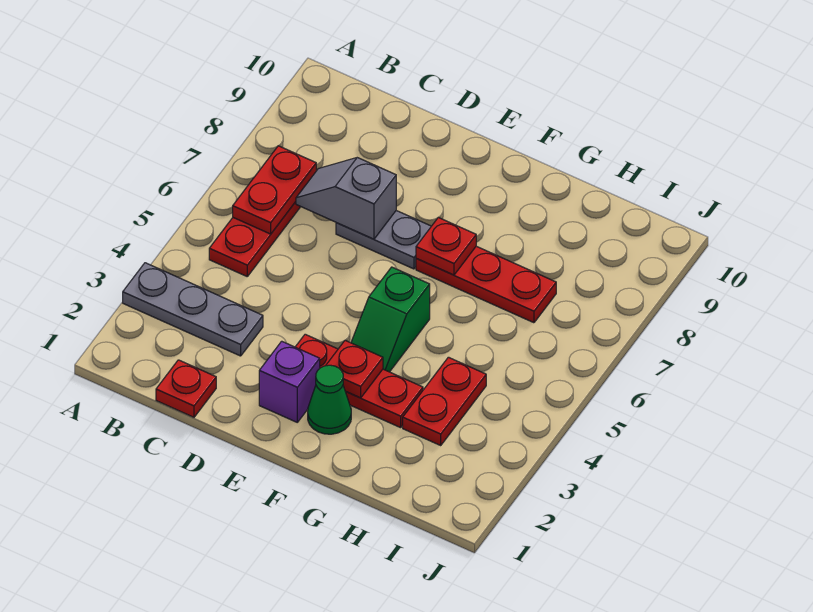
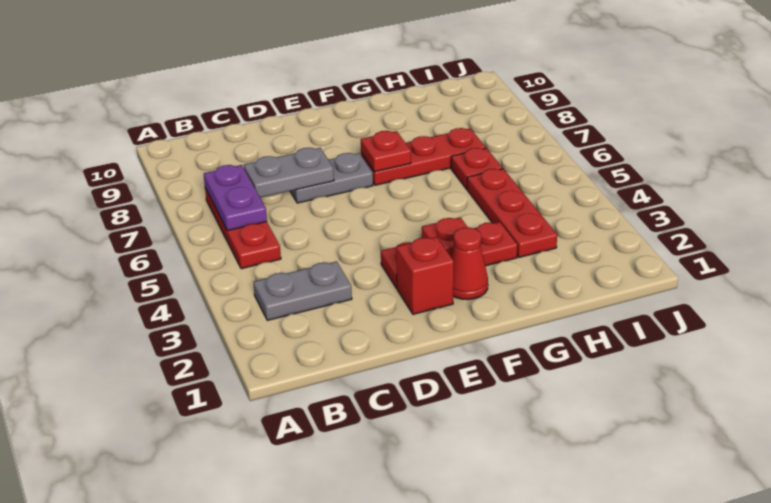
grey plate A3:C3 level 1 -> grey plate B3:C3 level 1
red plate B6:B7 level 2 -> purple plate B6:B7 level 2
red plate C1 level 1 -> red plate H6 level 1
grey slope C7:D7 level 2 top D -> grey plate C7:D7 level 2
purple brick E2 level 1 -> red brick E2 level 1
green cone F2 level 1 -> red cone F2 level 1
green slope F4:F5 level 1 top 5 -> none
red plate H3:H4 level 1 -> red plate H3:H5 level 1

